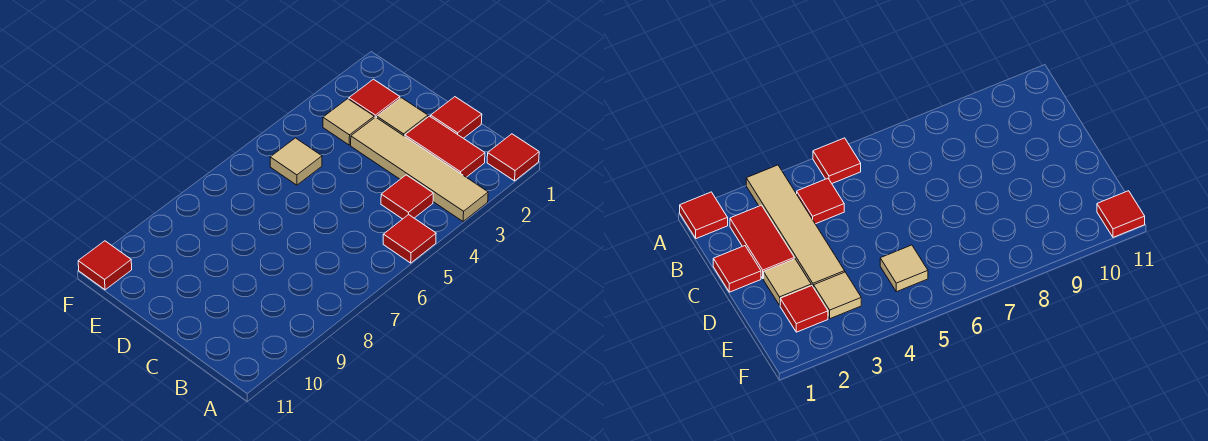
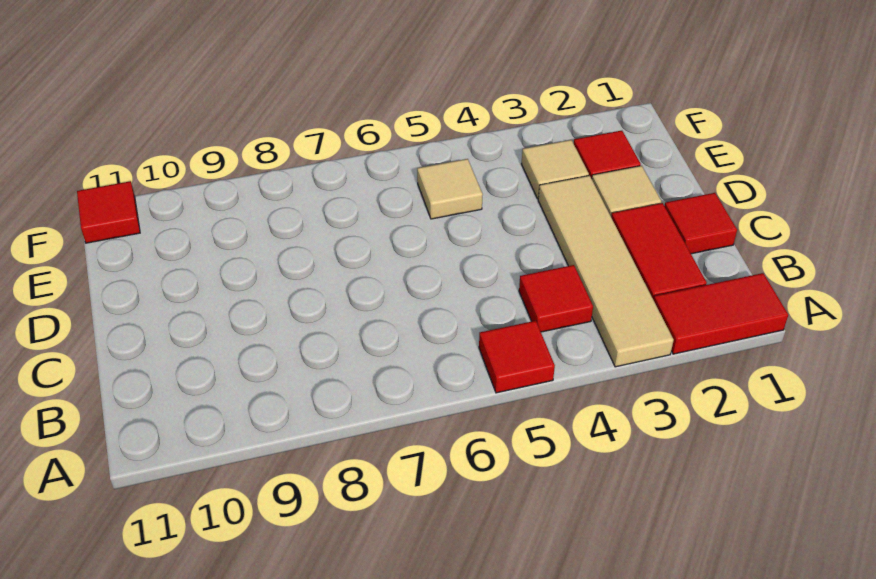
red tile A1 level 1 -> red tile A1:A2 level 1

